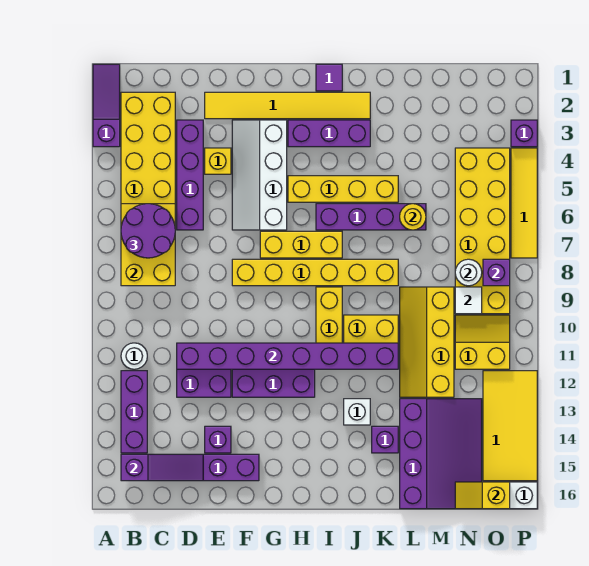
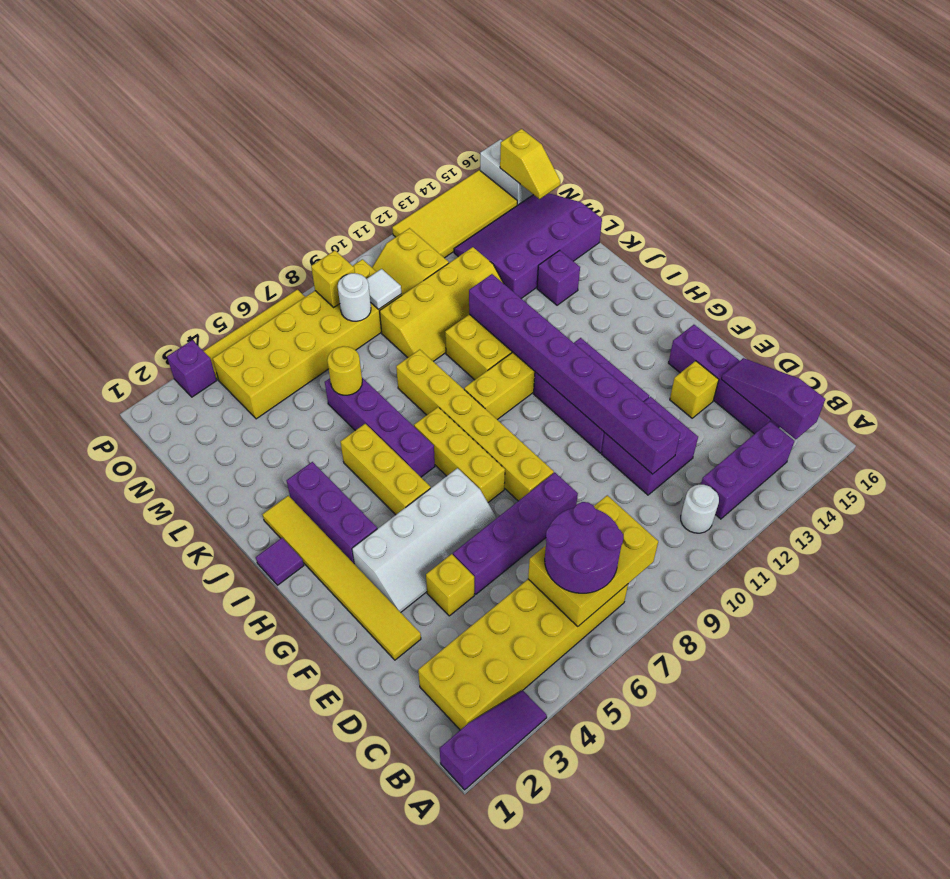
purple slope A1:A3 level 1 top 3 -> purple slope A1:A3 level 1 top 1
purple brick D3:D6 level 1 -> purple brick E5:E8 level 1
purple brick E14 level 1 -> yellow brick E14 level 1
yellow brick H5:K5 level 1 -> yellow brick H5:J5 level 1
white brick J13 level 1 -> none
purple brick O8 level 2 -> yellow brick O8 level 2

